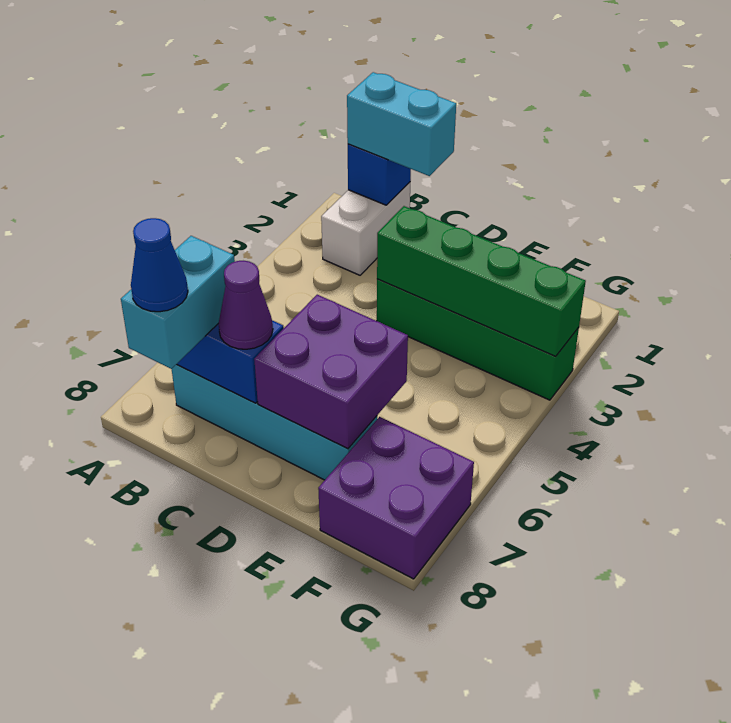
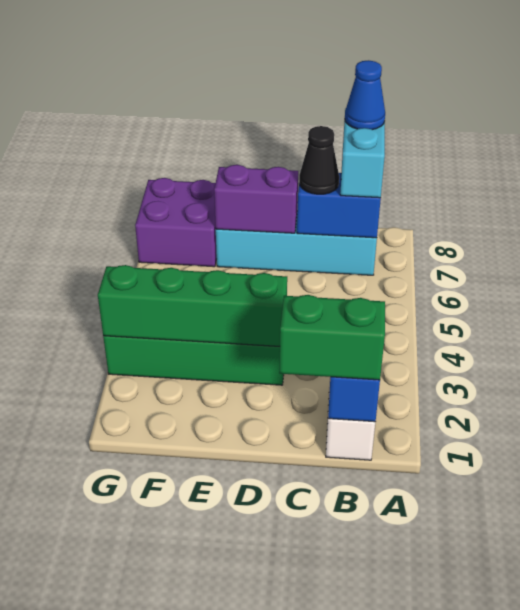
cyan brick B1:C1 level 3 -> green brick B1:C1 level 3
purple cone C7 level 3 -> black cone C7 level 3
purple brick D6:E7 level 2 -> purple brick D7:E7 level 2

